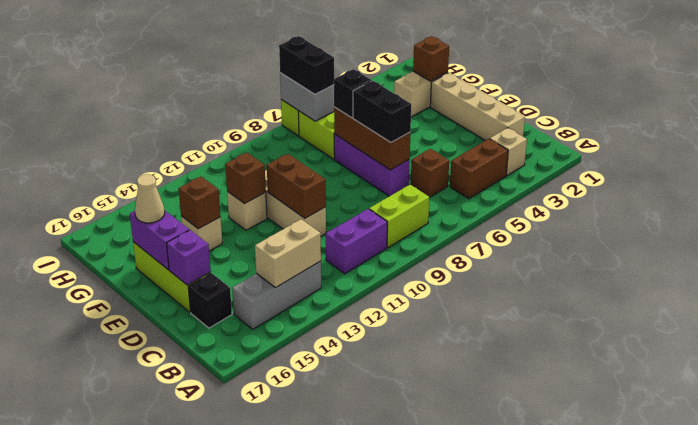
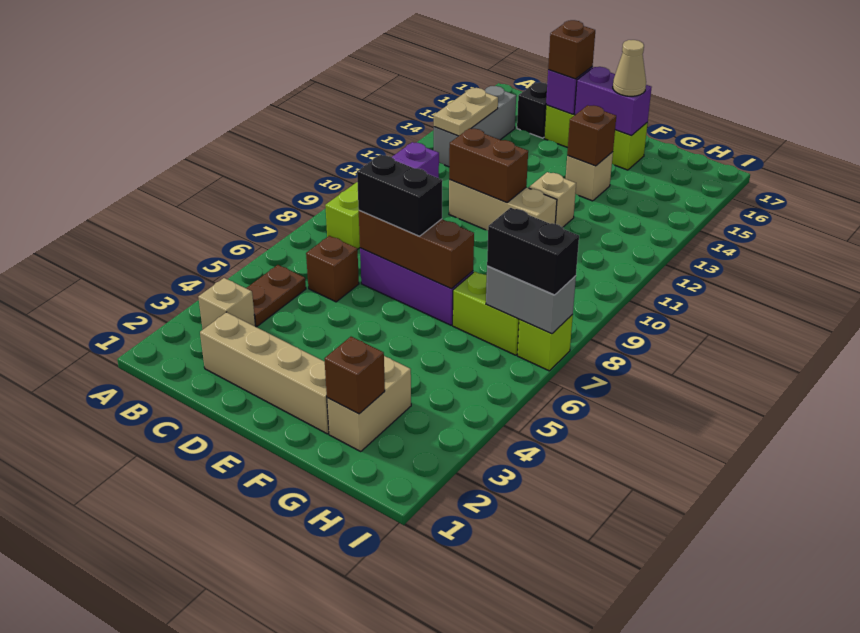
brown brick B4:B5 level 1 -> brown plate B4:B5 level 1
tan brick B13:B14 level 2 -> tan plate B13:B14 level 2
black brick F7 level 3 -> none
brown brick F12 level 2 -> brown brick D16 level 3

